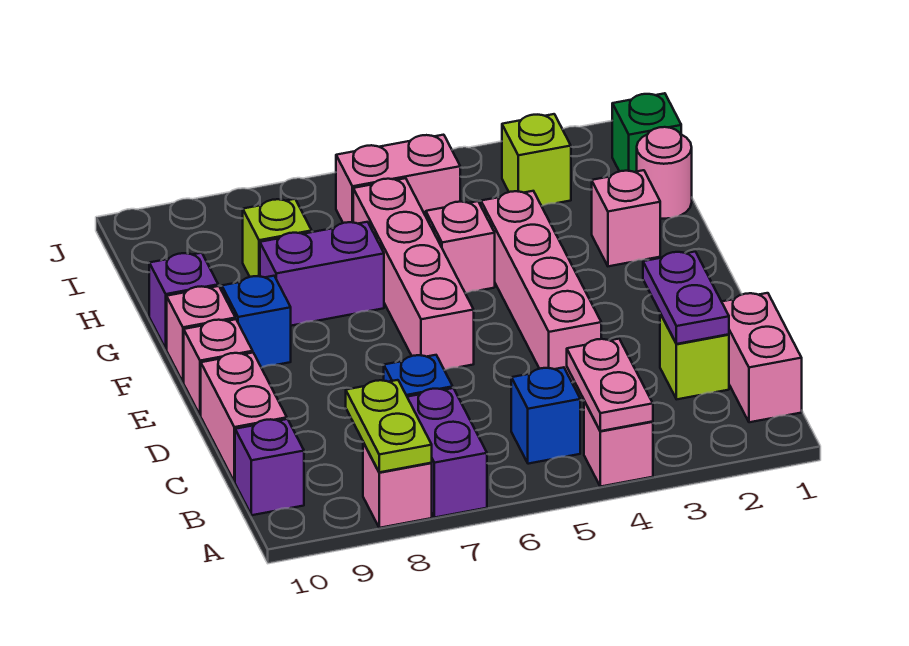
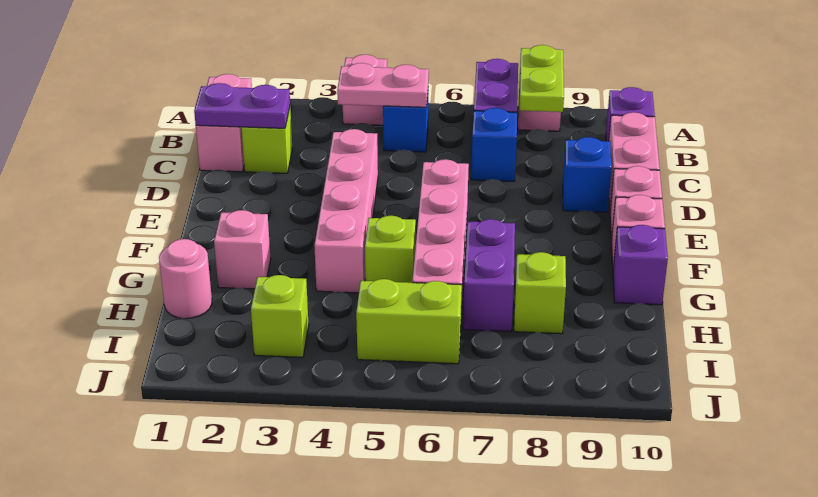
pink plate A4:B4 level 2 -> pink plate B4:B5 level 2
purple plate C2:D2 level 2 -> purple plate C1:C2 level 2
blue brick F9 level 1 -> blue brick D9 level 1
pink brick G5 level 1 -> lime brick G5 level 1
purple brick G7:G8 level 1 -> purple brick G7:H7 level 1
green brick I1 level 1 -> none
pink brick I5:I6 level 1 -> lime brick I5:I6 level 1

